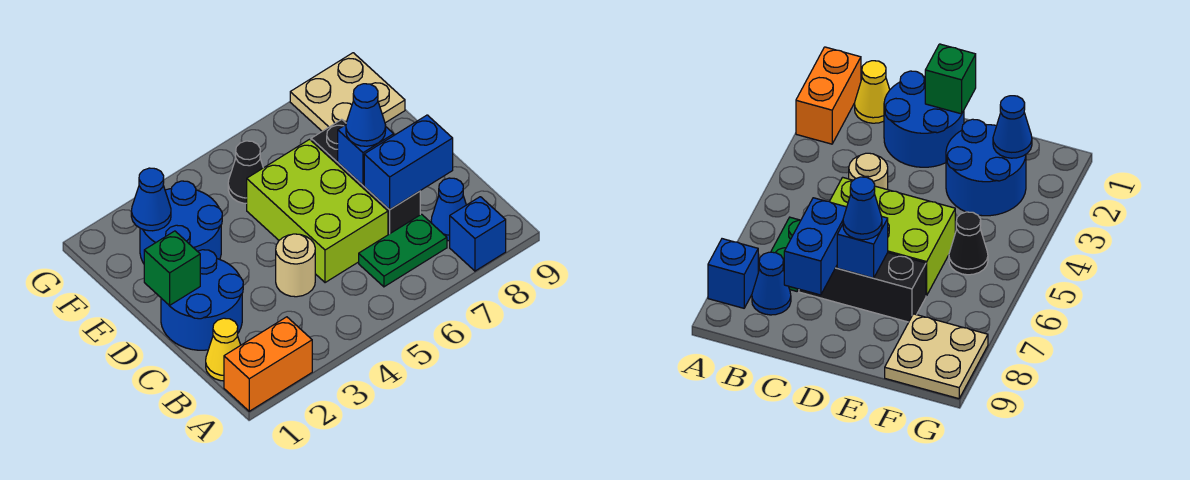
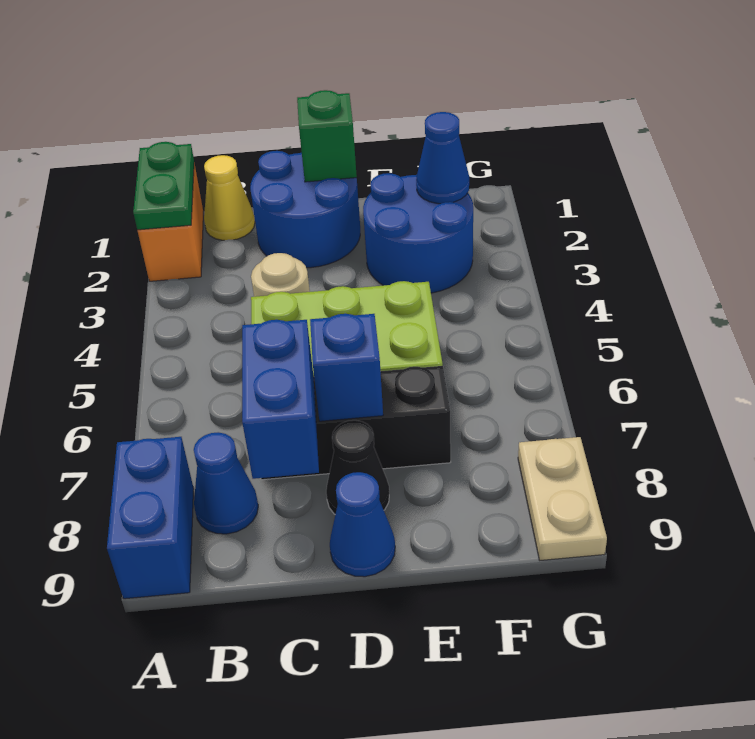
blue brick A8 level 1 -> blue brick A8:A9 level 1
green plate B6:B7 level 1 -> green plate A1:A2 level 2
blue cone D7 level 3 -> blue cone D9 level 1
black cone F5 level 1 -> black cone D8 level 1
tan plate F8:G9 level 1 -> tan plate G8:G9 level 1

